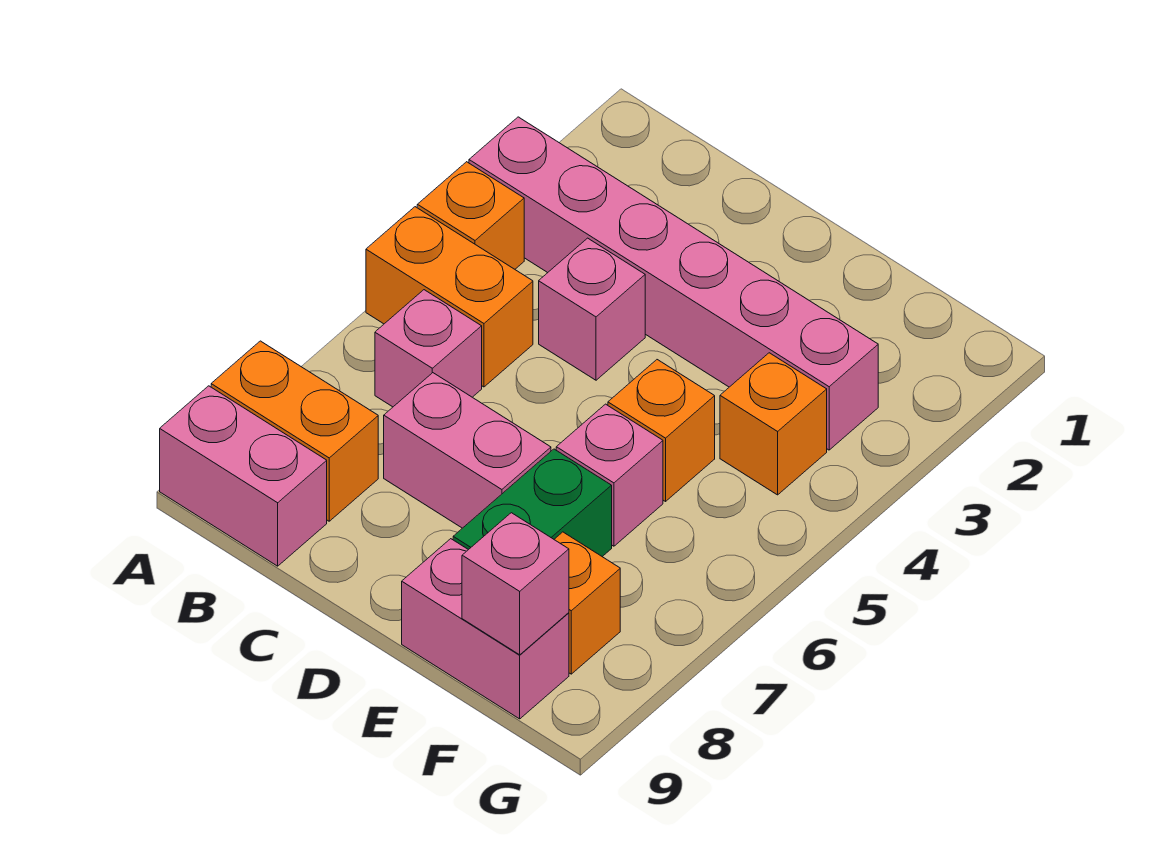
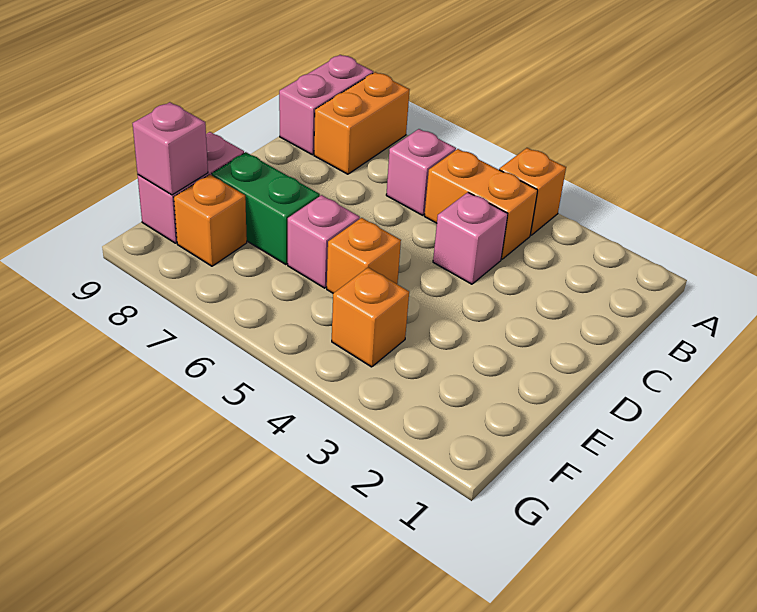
pink brick A3:F3 level 1 -> none
orange brick A5:B5 level 1 -> orange brick B4:B5 level 1
pink brick C7:D7 level 1 -> none

